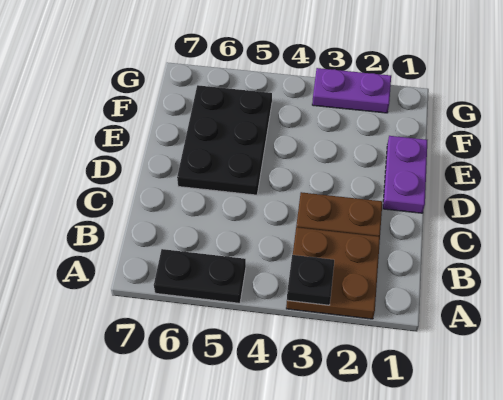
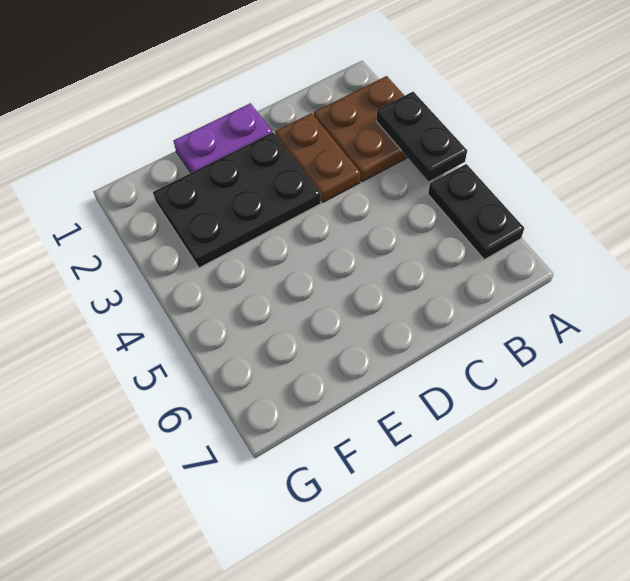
black plate A3 level 2 -> black plate A3:A4 level 2
black plate D5:F6 level 1 -> black plate D2:F3 level 1
purple plate G2:G3 level 1 -> none

